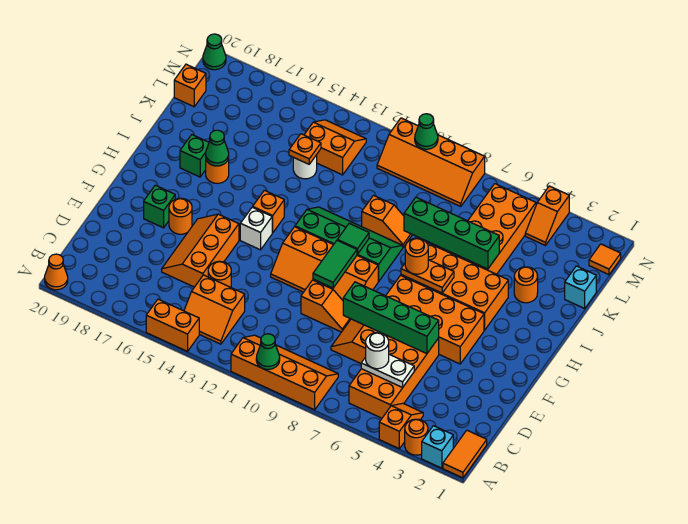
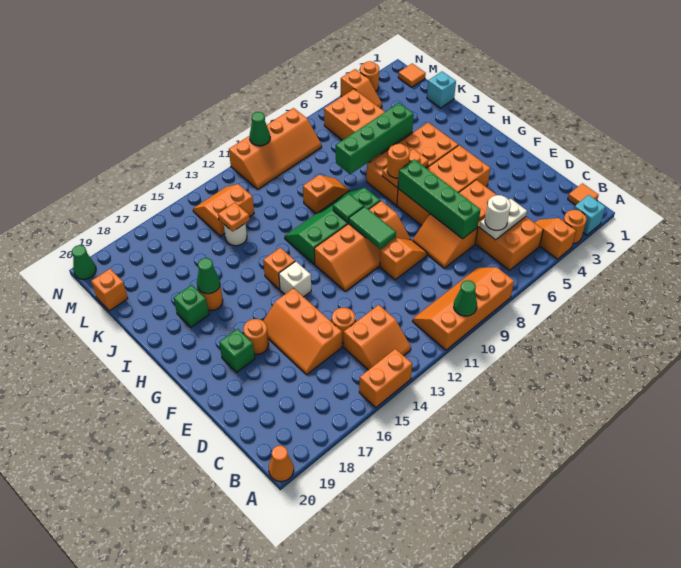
orange tile A1:B1 level 1 -> orange tile B1 level 1
green brick E5:E8 level 2 -> green brick D7:G7 level 2
orange round brick J3 level 1 -> orange round brick N3 level 1

